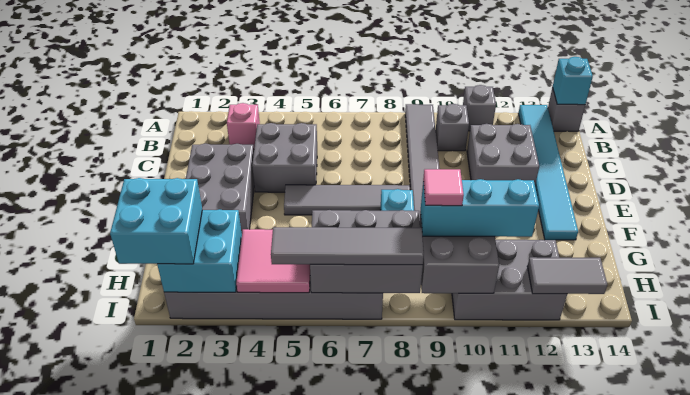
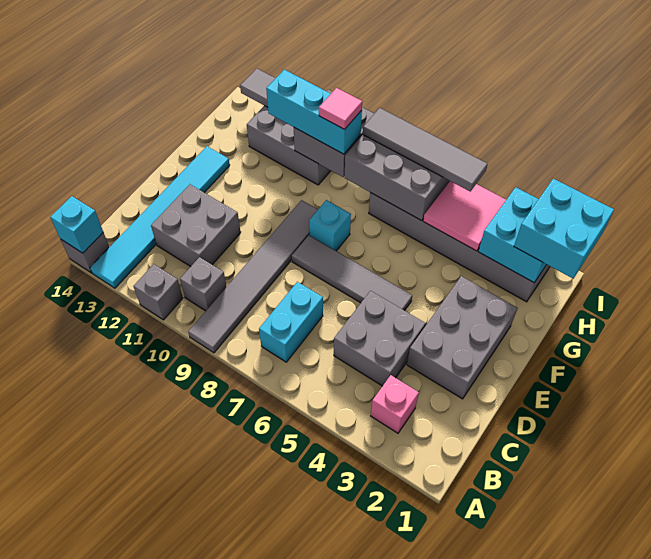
none -> cyan brick B7:C7 level 1

